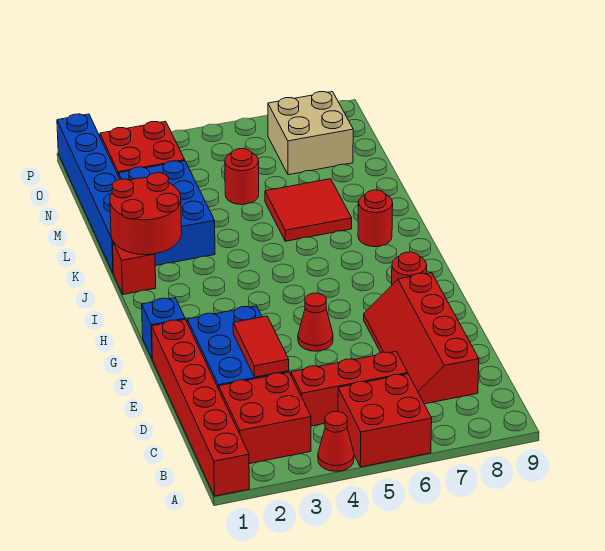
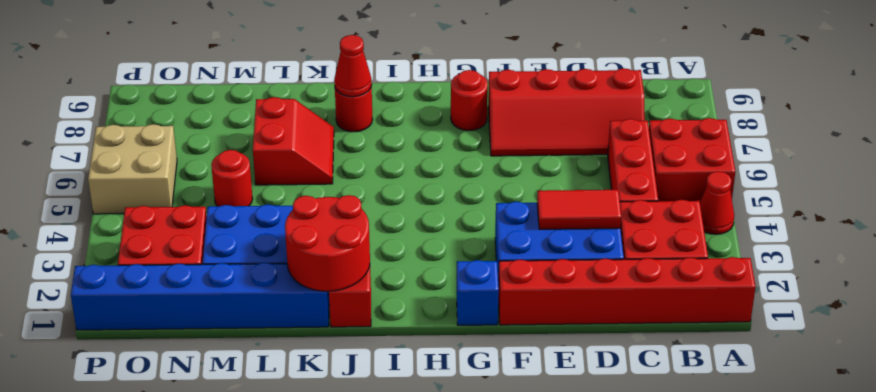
red cone F5 level 1 -> red cone J8 level 2
red tile K6:L7 level 1 -> red slope K6:L7 level 1 top L
tan brick N7:O8 level 1 -> tan brick O5:P6 level 1

